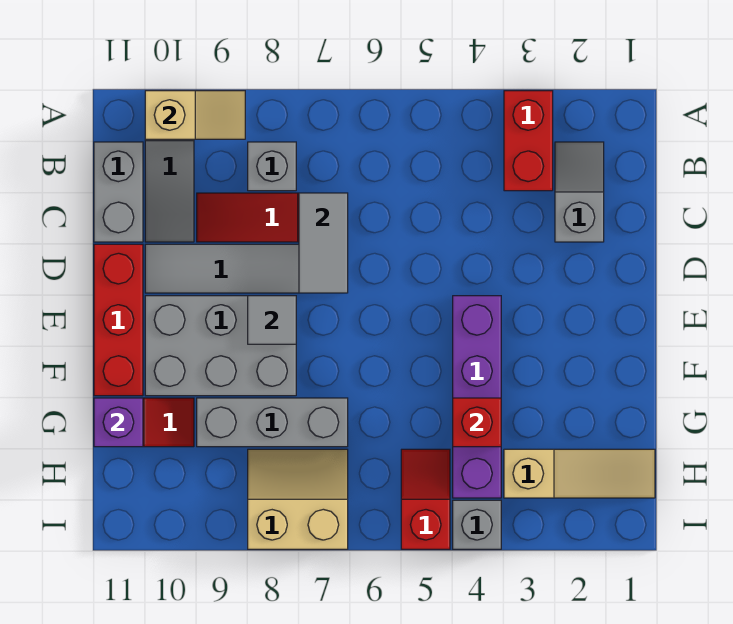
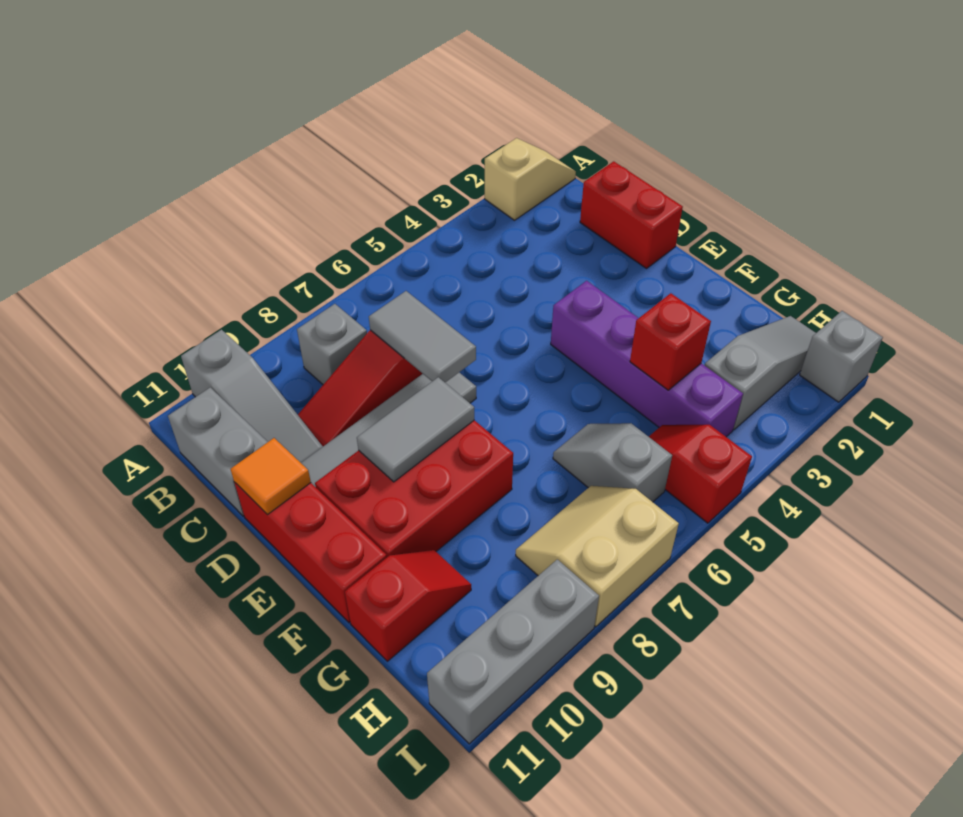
red brick A3:B3 level 1 -> red brick C1:D1 level 1
tan slope A9:A10 level 2 top 10 -> tan slope A1:A2 level 1 top 2
grey slope B2:C2 level 1 top C -> grey slope G6:H6 level 1 top H
none -> orange tile D11 level 2
grey brick E8:F10 level 1 -> red brick E8:F10 level 1
grey tile E8 level 2 -> grey tile E8:E9 level 2
grey brick G7:G9 level 1 -> grey brick I9:I11 level 1
purple brick G11 level 2 -> none
tan slope H1:H3 level 1 top 3 -> grey slope H1:H3 level 1 top 3
grey brick I4 level 1 -> grey brick I1 level 1

